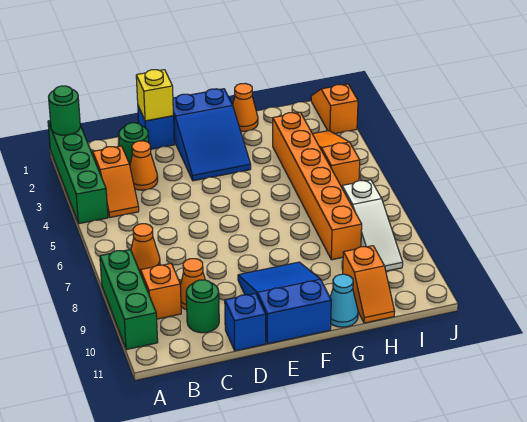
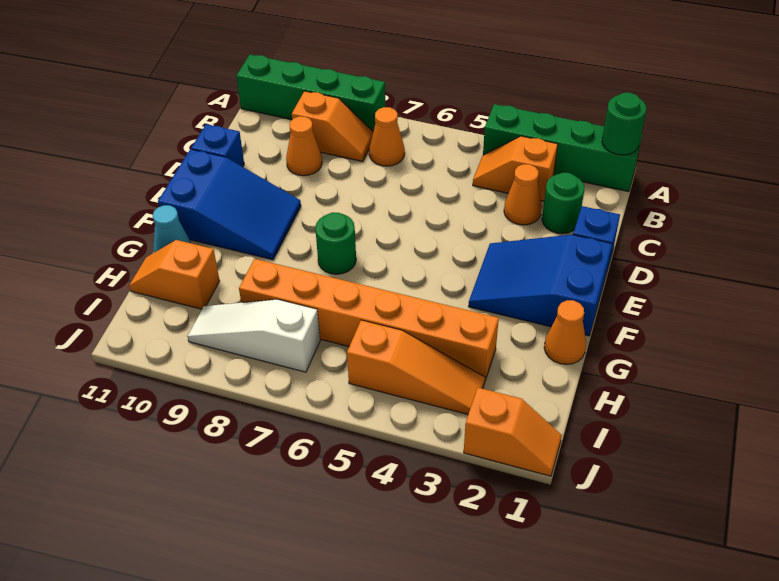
green brick A8:A10 level 1 -> green brick A8:A11 level 1
green round brick C10 level 1 -> green round brick F7 level 1
yellow brick D1 level 2 -> none

